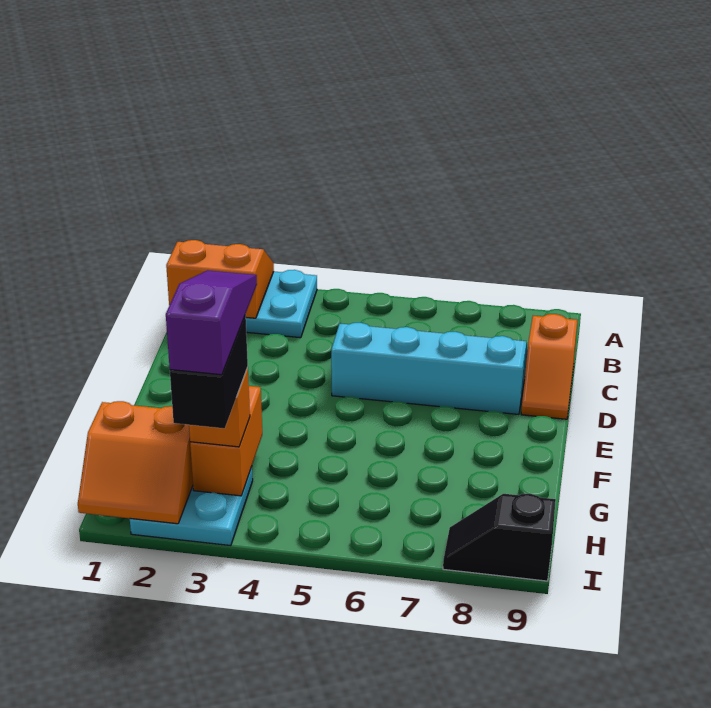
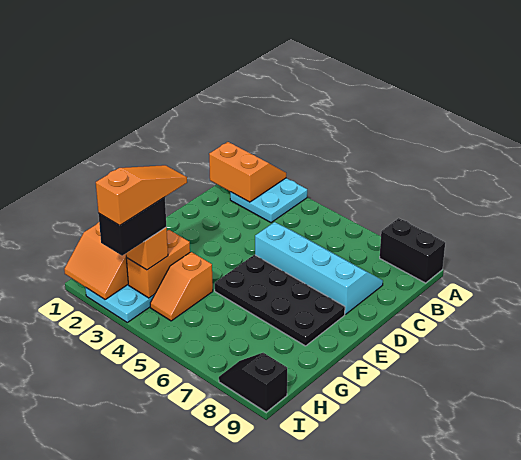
none -> black brick A8:A9 level 1
orange slope C9:D9 level 1 top C -> orange slope G4:H4 level 1 top G
none -> black plate E5:F8 level 1
purple slope G3:I3 level 5 top I -> orange slope G3:I3 level 5 top I

